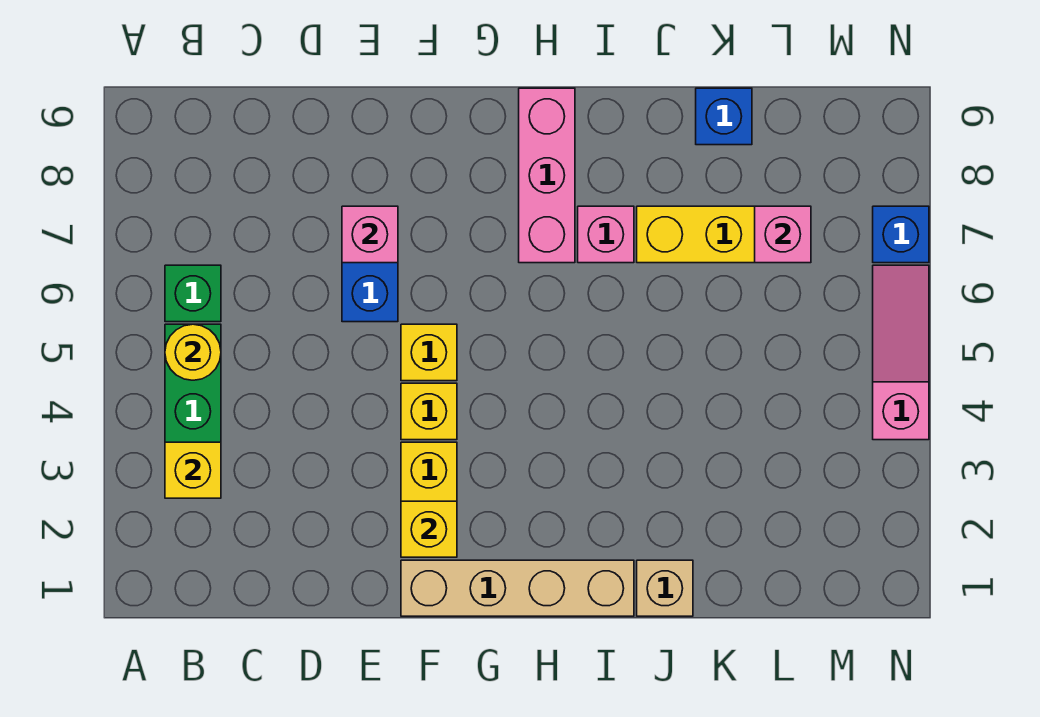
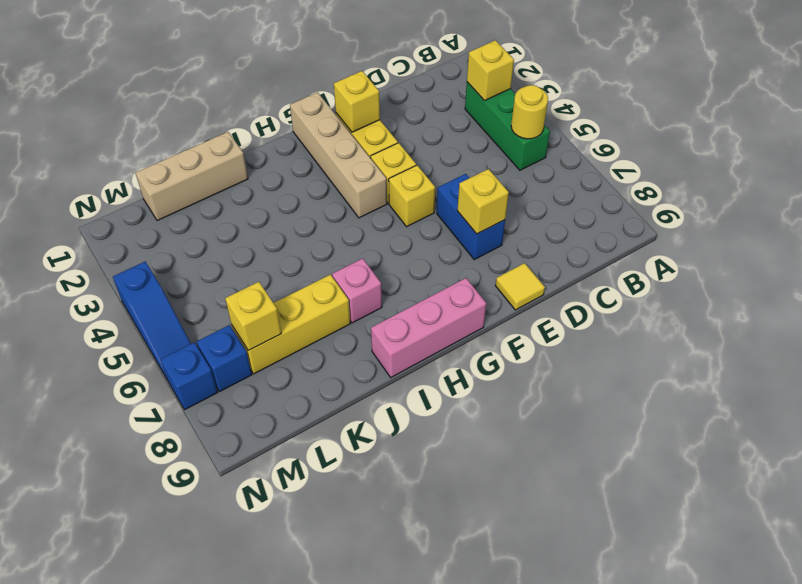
green brick B6 level 1 -> none
pink brick E7 level 2 -> yellow brick E7 level 2
none -> yellow tile E9 level 1
tan brick F1:I1 level 1 -> tan brick G1:G4 level 1
pink brick H7:H9 level 1 -> pink brick G9:I9 level 1
tan brick J1 level 1 -> tan brick J1:L1 level 1
blue brick K9 level 1 -> blue brick M7 level 1
pink brick L7 level 2 -> yellow brick L7 level 2
pink slope N4:N6 level 1 top 4 -> blue slope N4:N6 level 1 top 4

